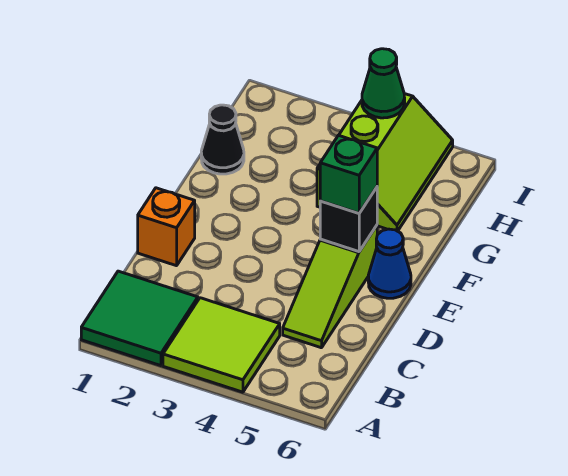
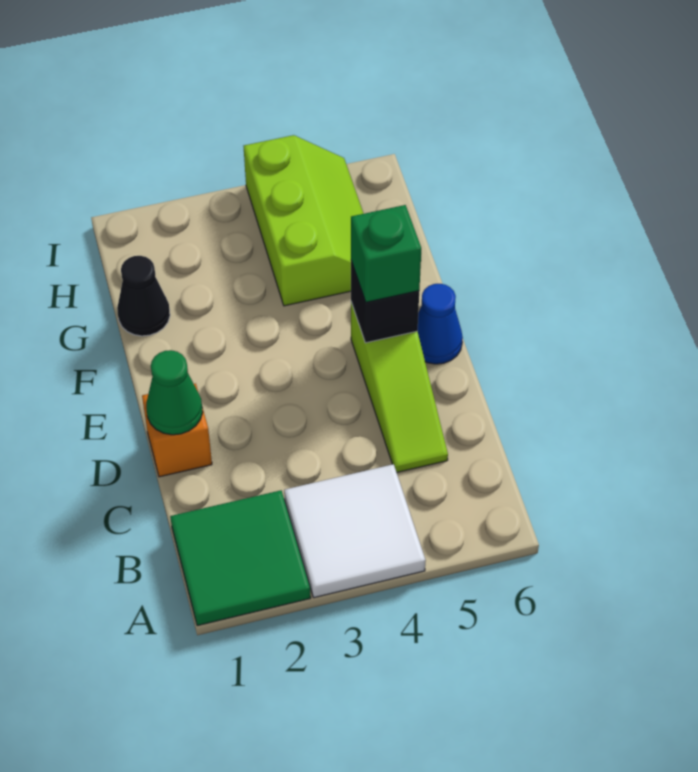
lime tile A3:B4 level 1 -> white tile A3:B4 level 1
green cone I4 level 2 -> green cone D1 level 2

